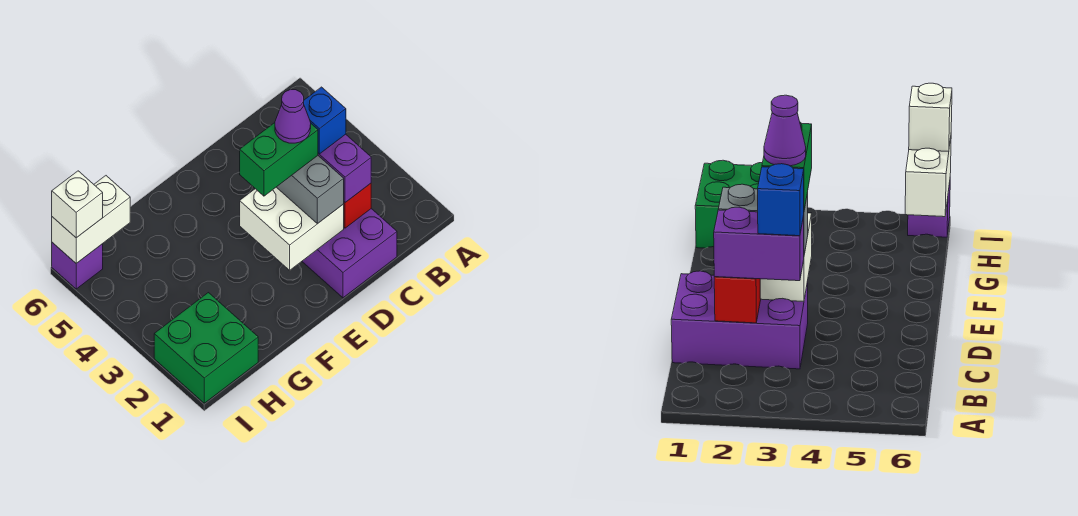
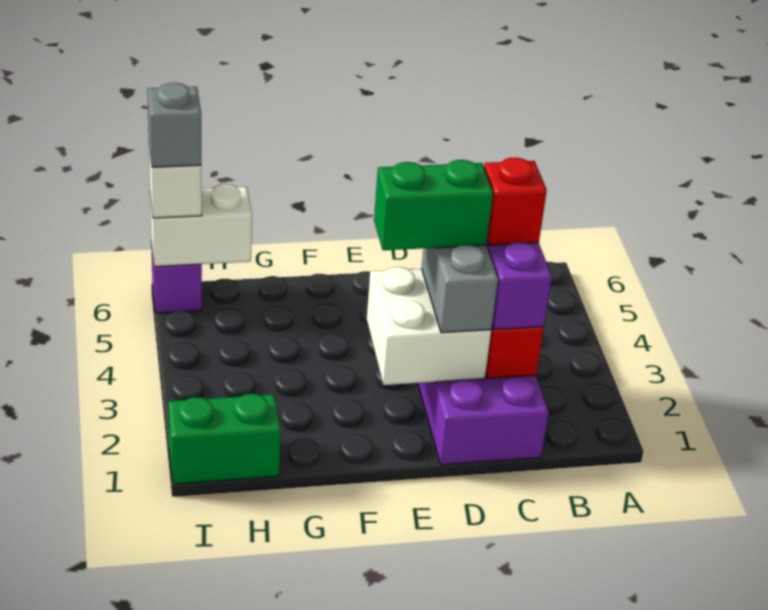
blue brick C3 level 4 -> red brick C3 level 4
purple cone D3 level 5 -> none
green brick H1:I2 level 1 -> green brick H1:I1 level 1
none -> grey brick I6 level 4

